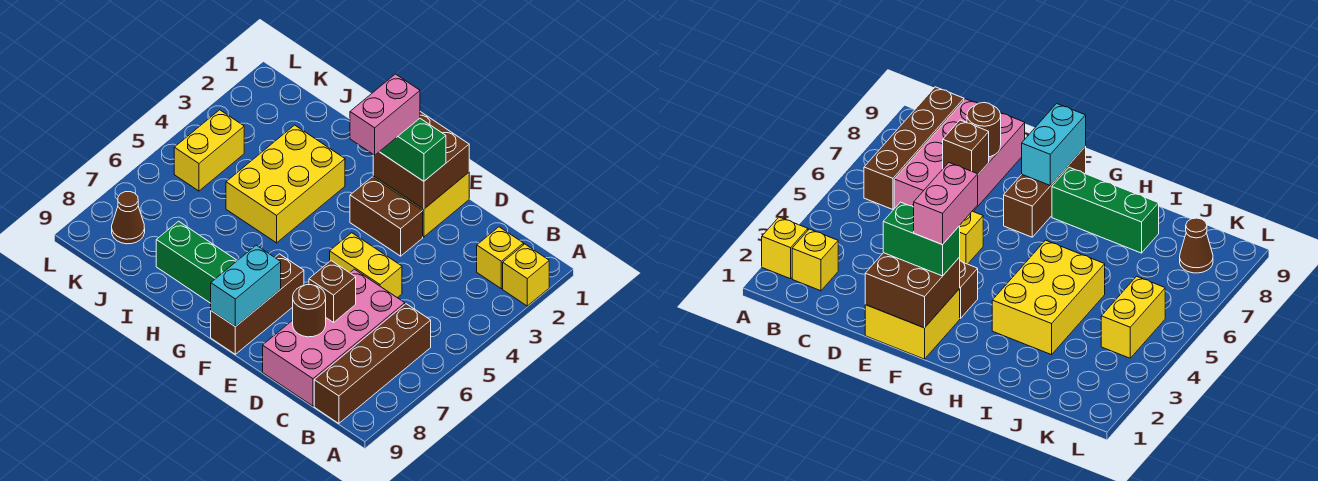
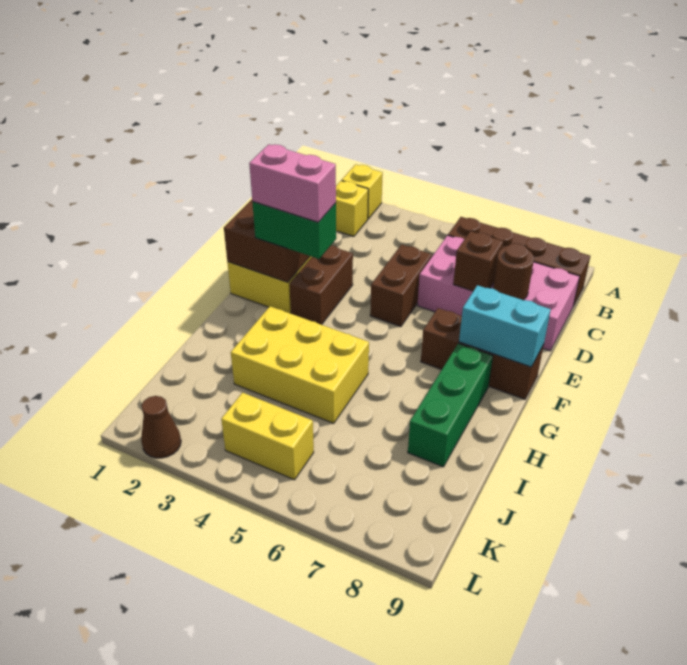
yellow brick D5:E5 level 1 -> brown brick D5:E5 level 1
green brick E2:F2 level 3 -> green brick F2:F3 level 3
brown cone K8 level 1 -> brown cone L2 level 1

